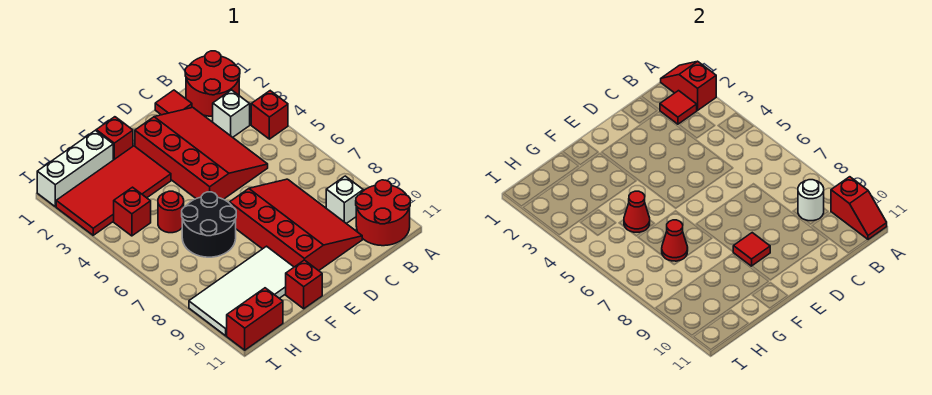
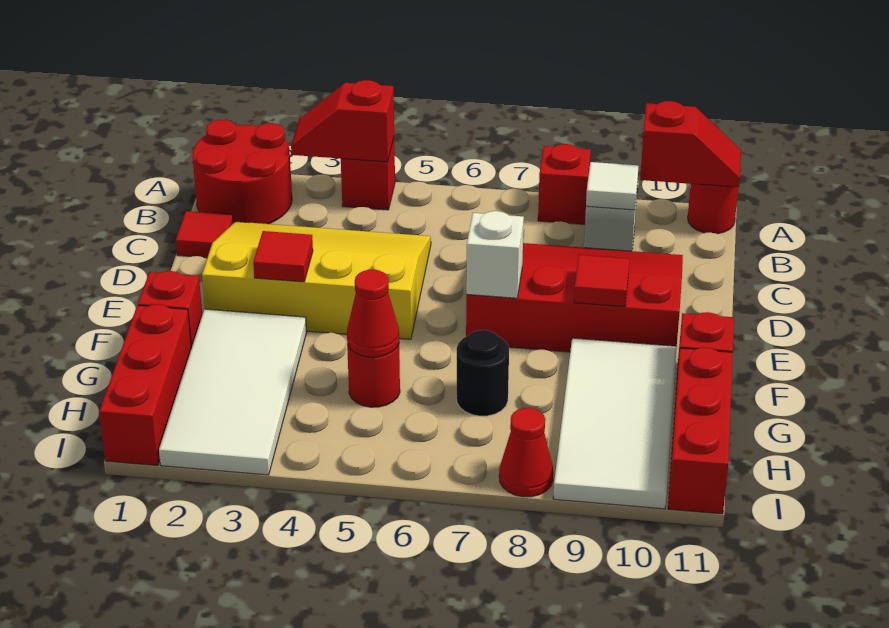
red slope A1:A2 level 2 top 2 -> red slope A3:A4 level 2 top 4
red round brick A10:B11 level 1 -> red round brick A11 level 1
red tile B2 level 2 -> red tile E3 level 2
white brick B3 level 1 -> white brick E7 level 2
white round brick B9 level 2 -> white tile B9 level 2
red slope C2:E5 level 1 top E -> yellow slope C2:E5 level 1 top E
red tile F2:I3 level 1 -> white tile F2:I3 level 1
black round brick F6:G7 level 1 -> black round brick G7 level 1
white brick G1:I1 level 1 -> red brick G1:I1 level 1
red cone G7 level 2 -> red cone I8 level 1
red brick H4 level 1 -> red brick A8 level 1
red brick H11:I11 level 1 -> red brick G11:I11 level 1

